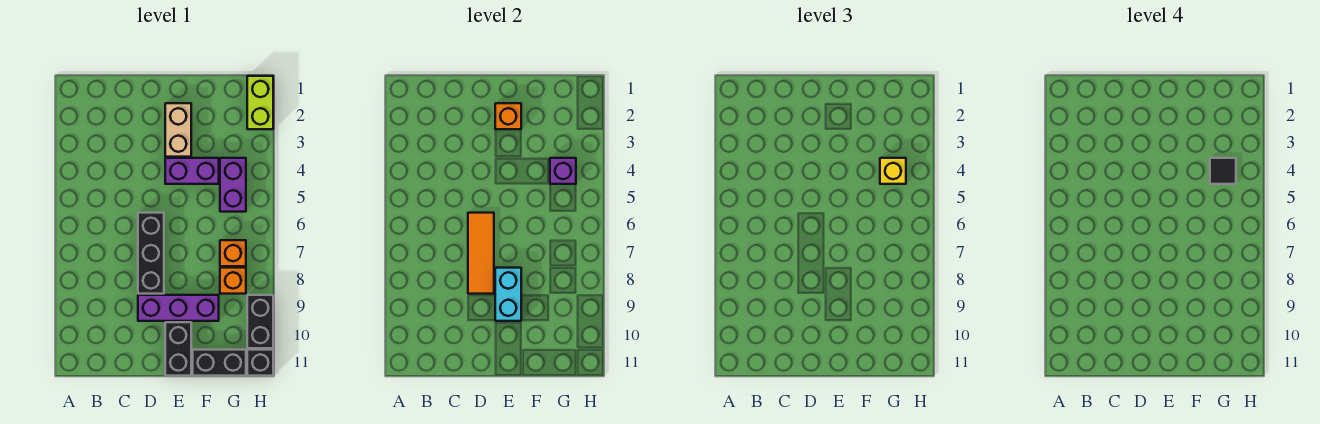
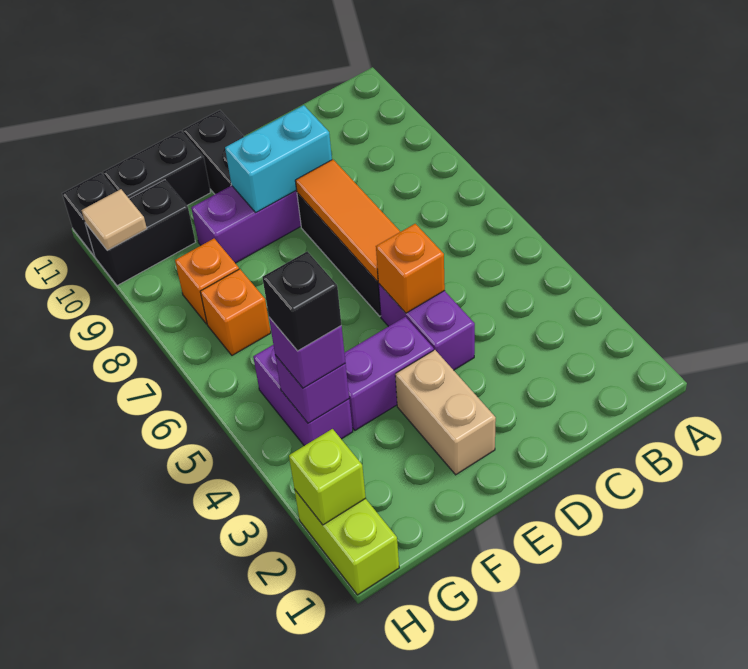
none -> purple brick D4:D5 level 1
orange brick E2 level 2 -> orange brick D5 level 2
cyan brick E8:E9 level 2 -> cyan brick D9:E9 level 2
yellow brick G4 level 3 -> purple brick G4 level 3
black tile G4 level 4 -> black brick G4 level 4
none -> lime brick H2 level 2
black brick H9:H10 level 1 -> black brick G10:H10 level 1
none -> tan tile H10 level 2

